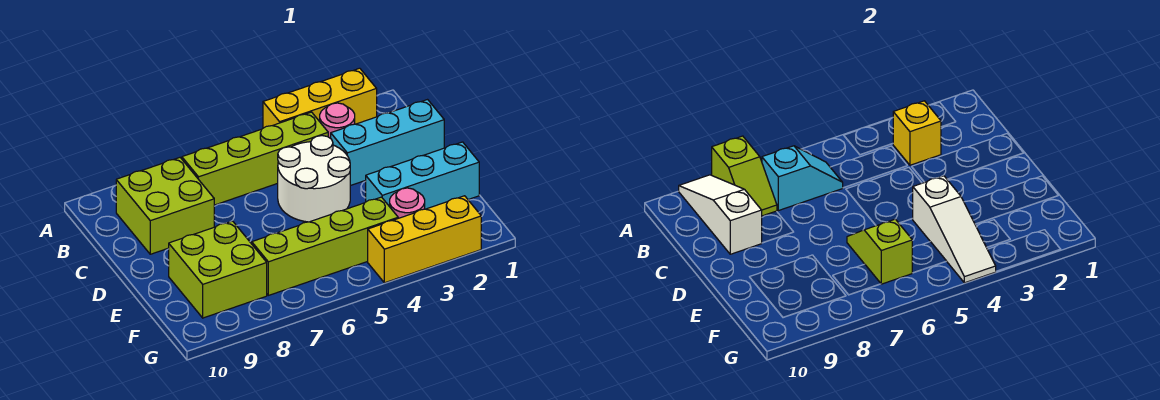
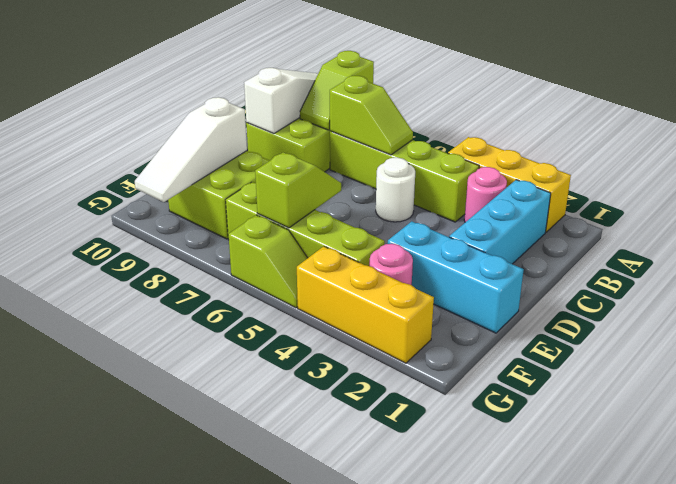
yellow brick B3 level 2 -> none
cyan slope B6:B7 level 2 top 7 -> lime slope B6:B7 level 2 top 7
cyan brick C1:C3 level 1 -> cyan brick B2:D2 level 1
white round brick C4:D5 level 1 -> white round brick C5 level 1
white slope E4:G4 level 2 top E -> white slope E9:G9 level 2 top E
none -> lime slope G5:G6 level 1 top 6

